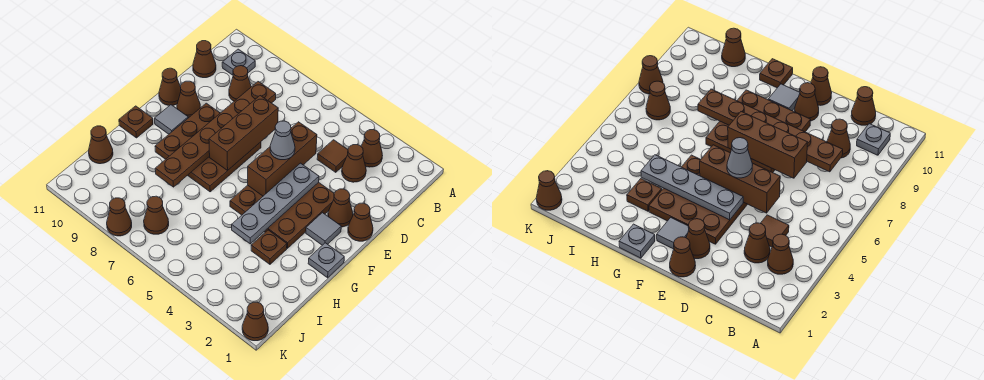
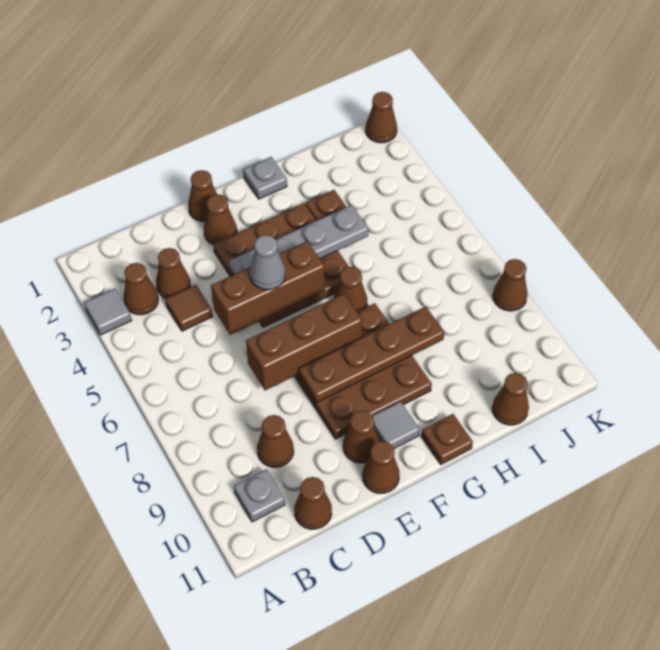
brown plate C8:H8 level 2 -> brown plate E8:H8 level 2
grey tile F2 level 1 -> grey tile A3 level 1
brown cone J7 level 1 -> brown cone G6 level 1

